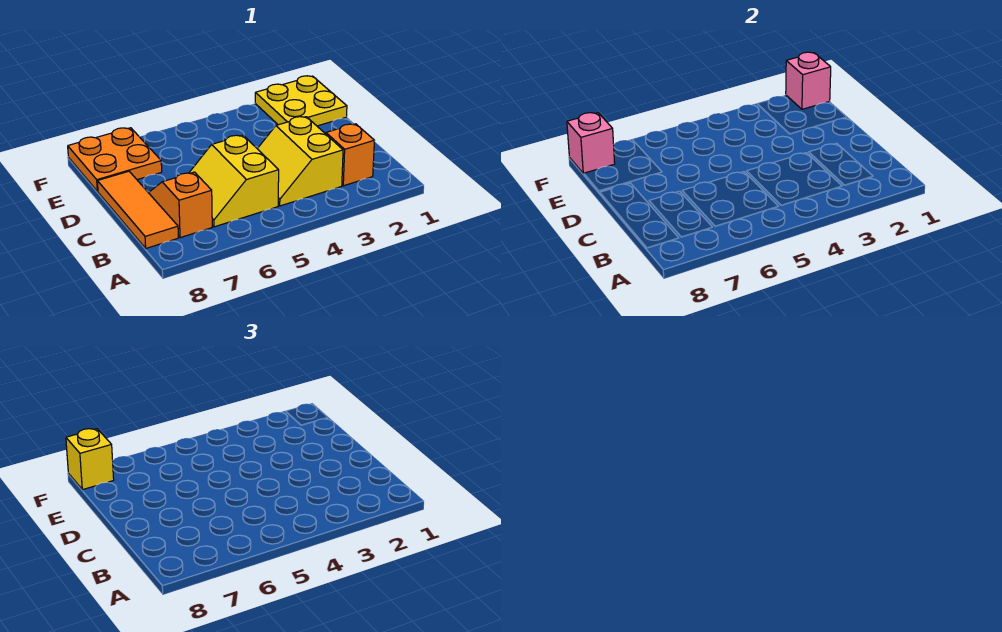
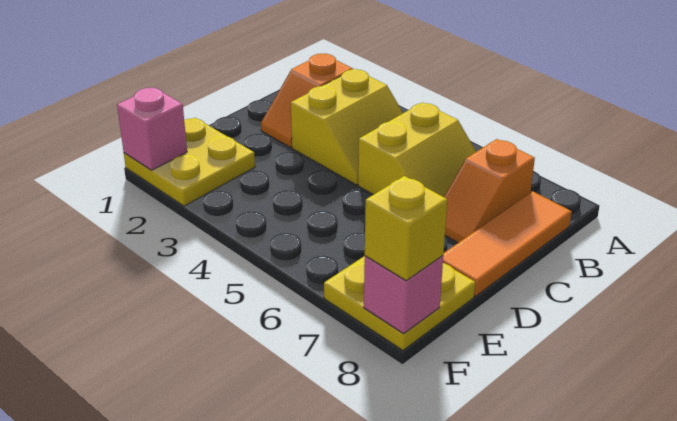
orange plate E7:F8 level 1 -> yellow plate E7:F8 level 1

